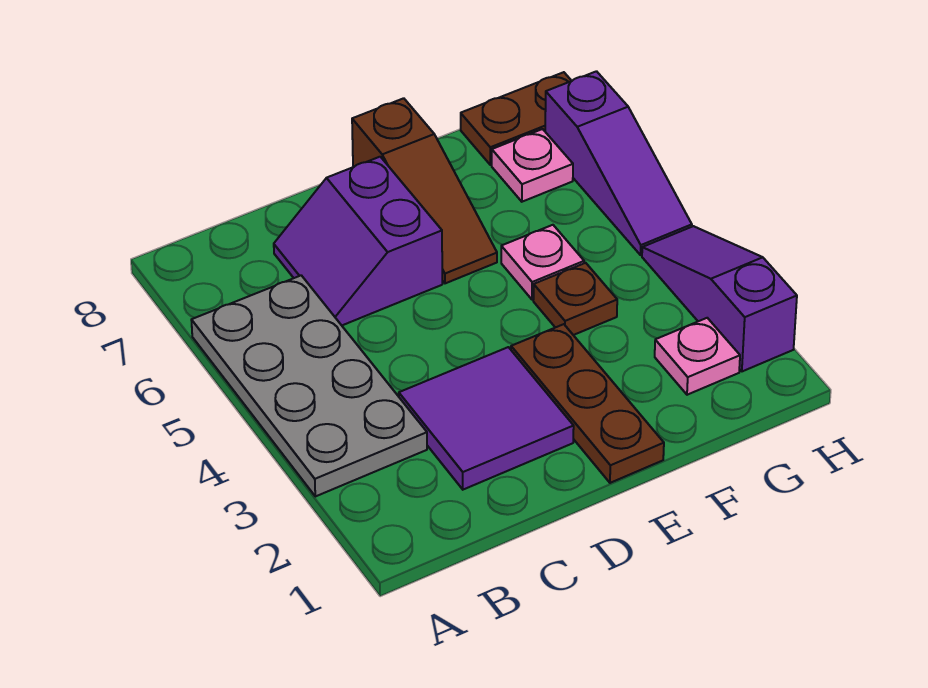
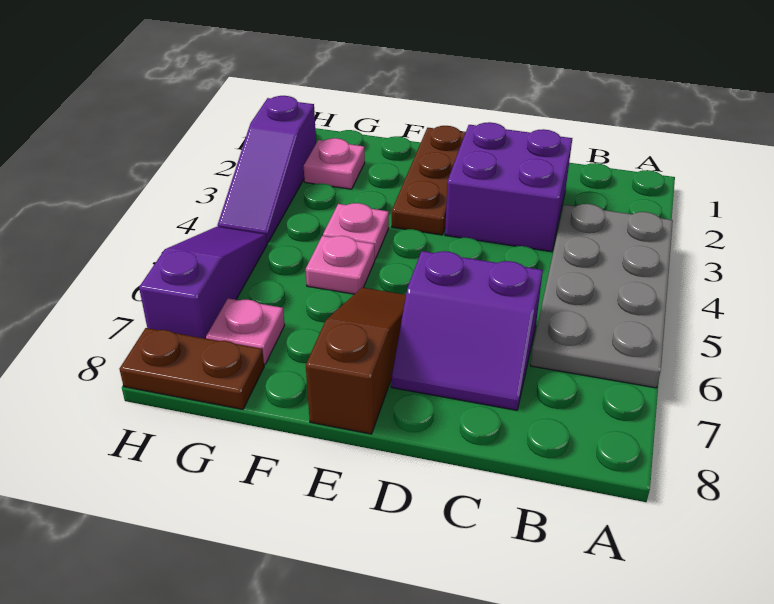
purple tile C2:D3 level 1 -> purple brick C2:D3 level 1
purple slope C6:D7 level 1 top D -> purple slope C6:D7 level 1 top 6
brown plate F4 level 1 -> pink plate F4 level 1

